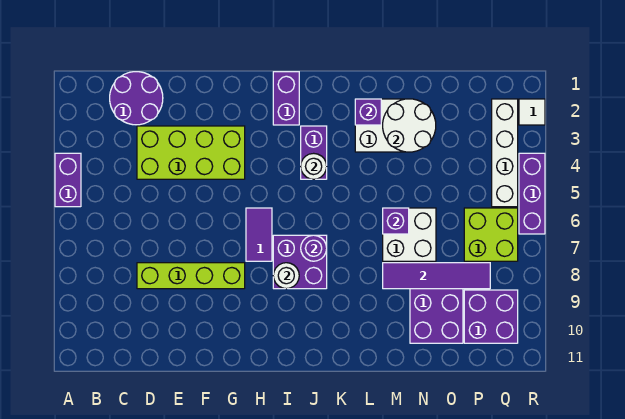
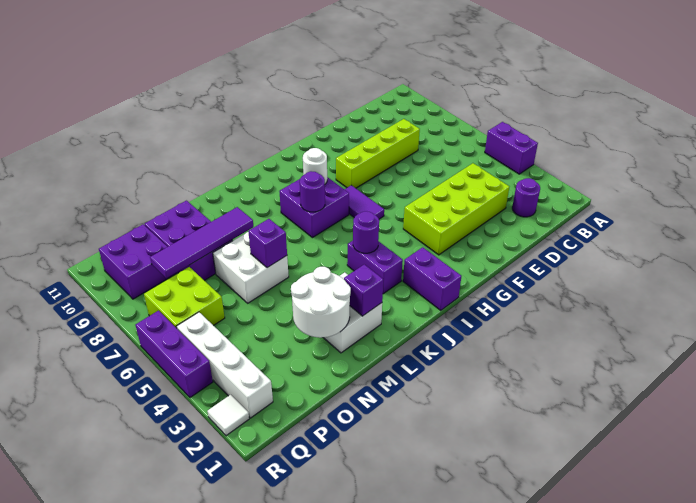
purple round brick C1:D2 level 1 -> purple round brick C2 level 1
white round brick J4 level 2 -> purple round brick J4 level 2

